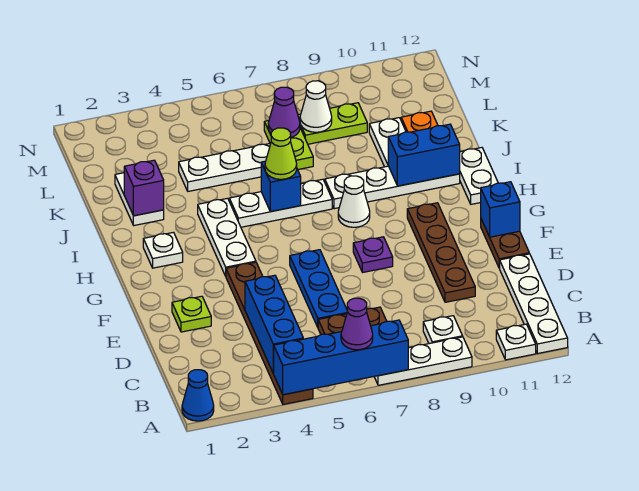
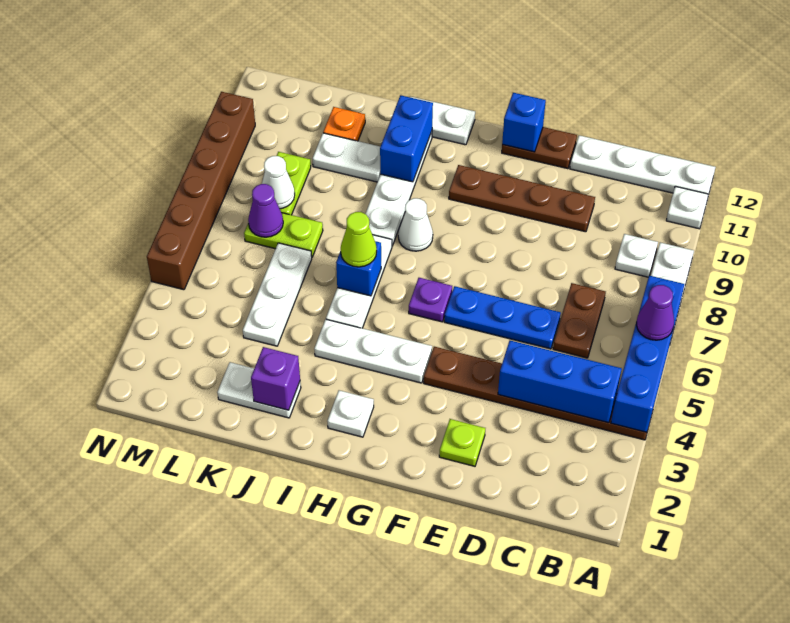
blue cone A1 level 1 -> none
purple plate F8 level 1 -> purple plate G6 level 1
none -> brown brick N5:N10 level 1

